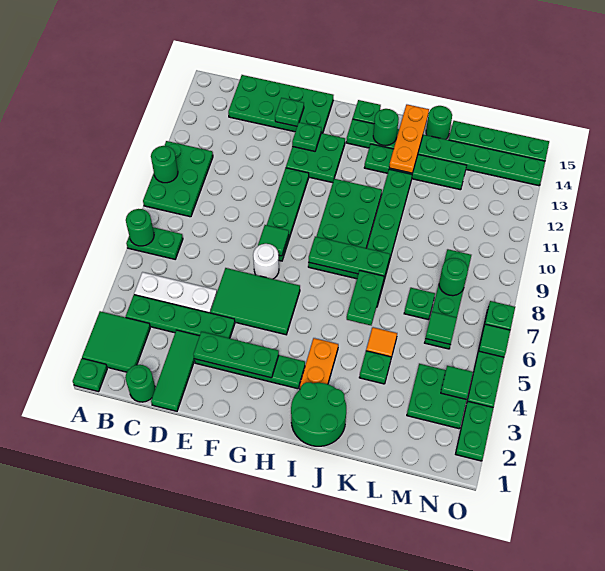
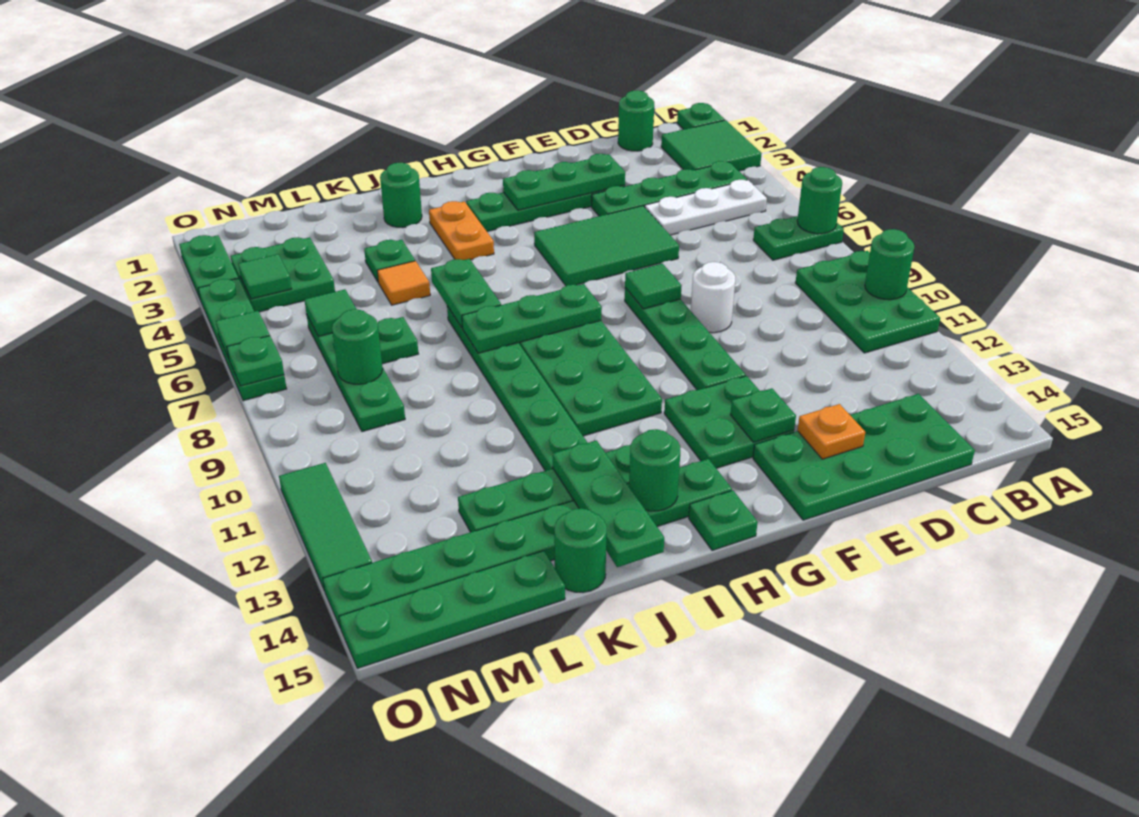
green tile D1:D3 level 1 -> green tile O11:O13 level 1
green plate E14 level 2 -> orange plate E14 level 2
white round brick F7 level 1 -> white round brick E9 level 1
green round brick I1:J2 level 1 -> green round brick J2 level 1
orange plate J13:J15 level 2 -> green plate J13:J15 level 2

